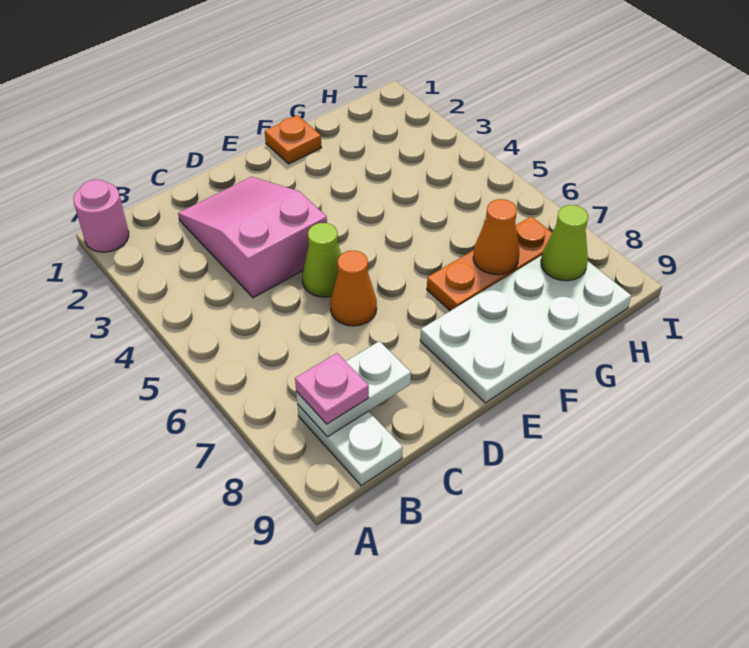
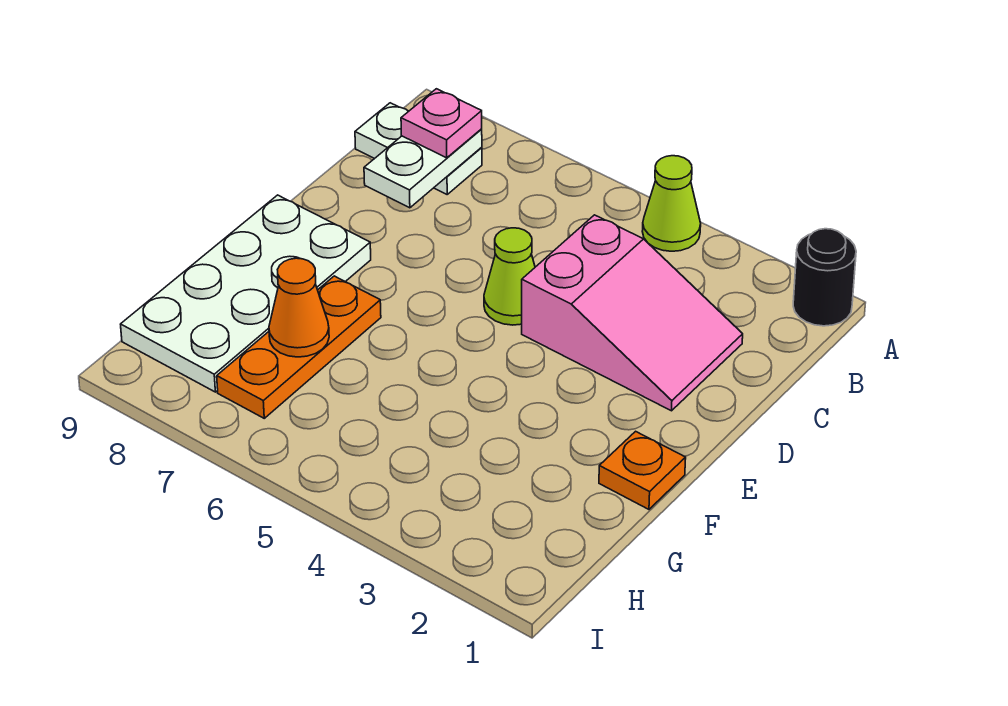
pink round brick A1 level 1 -> black round brick A1 level 1
orange cone D6 level 1 -> none
lime cone H8 level 2 -> lime cone A4 level 1

